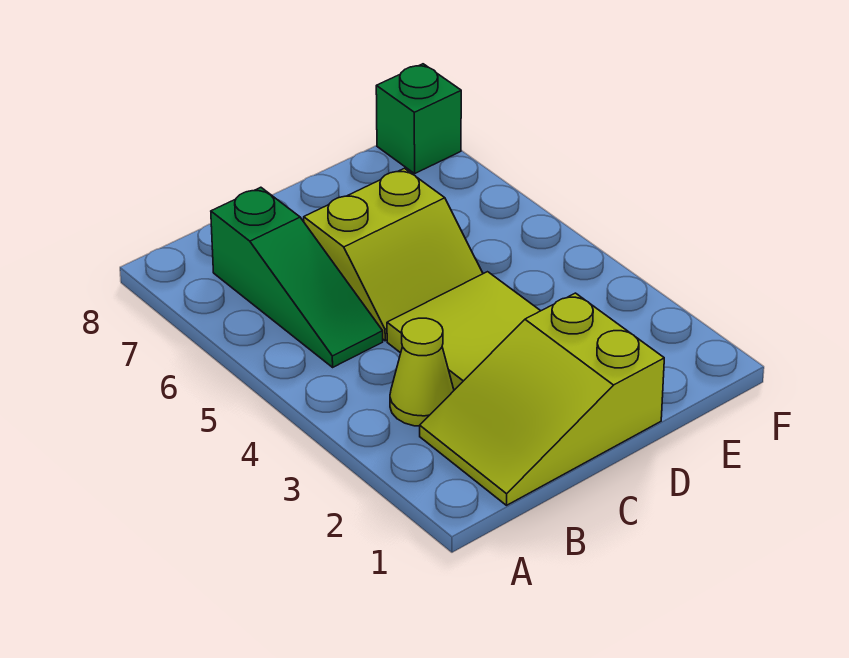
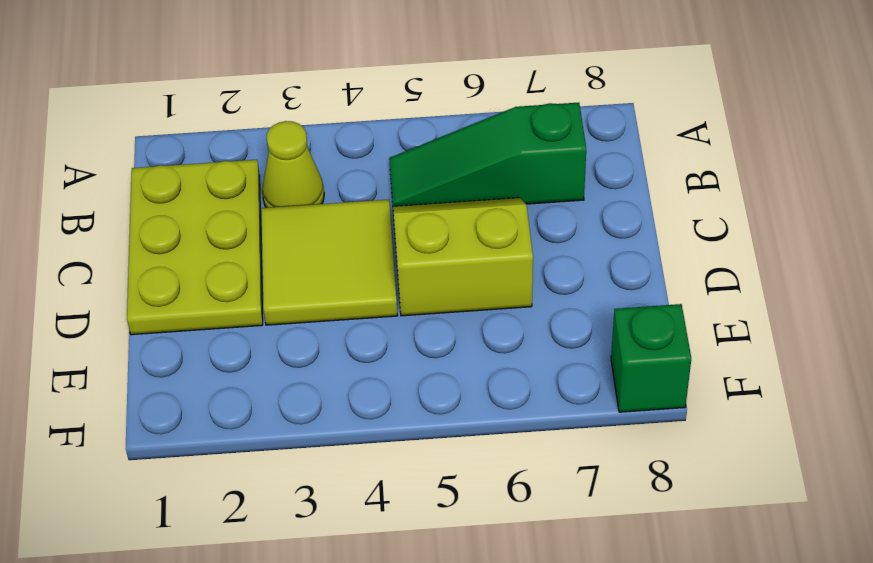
lime slope B1:D2 level 1 top D -> lime plate B1:D2 level 1
lime slope C5:D6 level 1 top 6 -> lime slope C5:D6 level 1 top D

